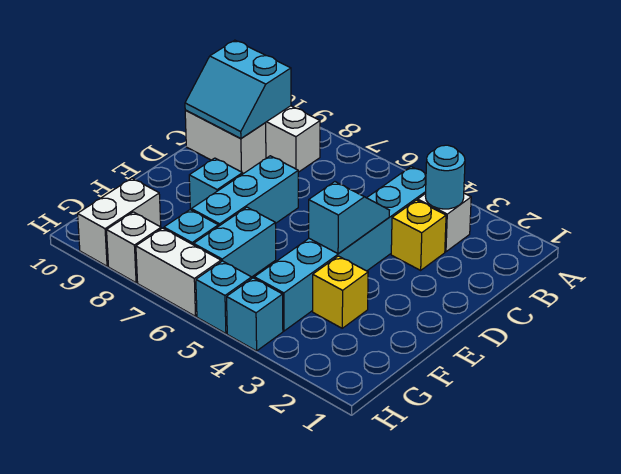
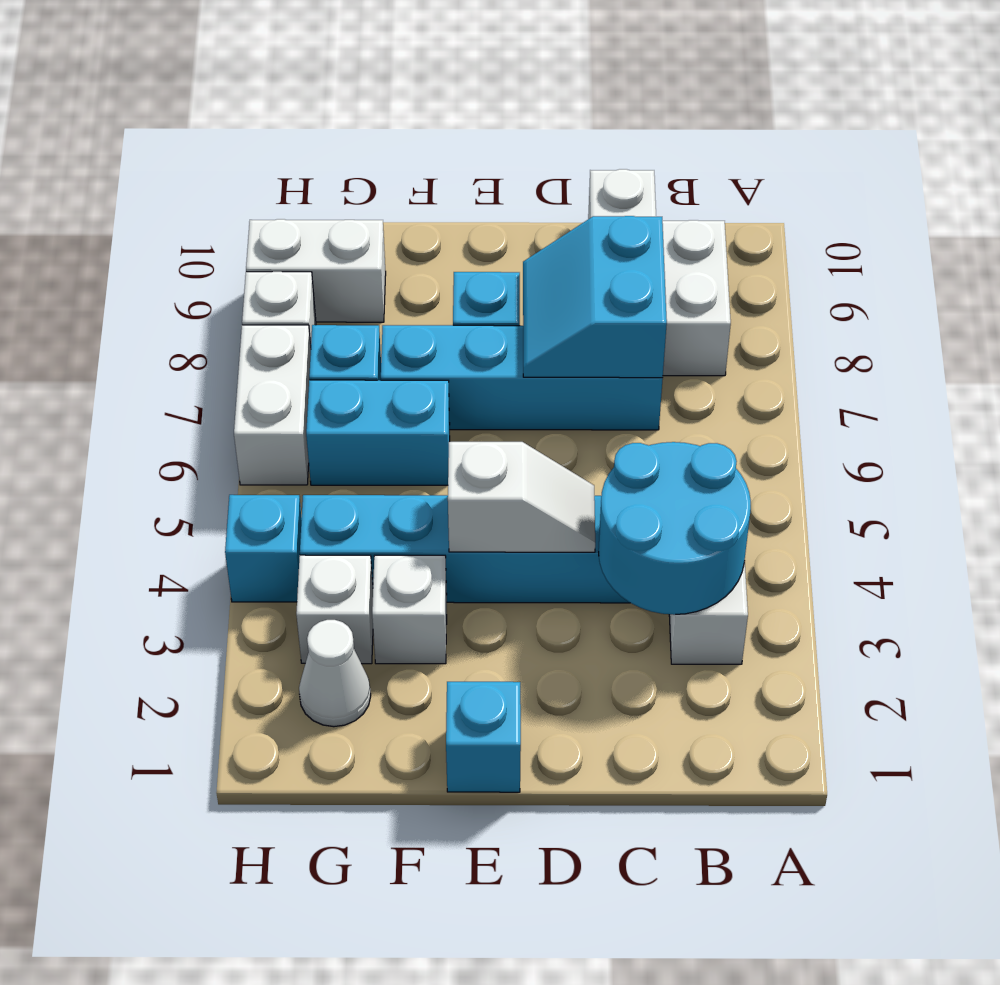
cyan round brick B3 level 2 -> cyan round brick B3:C4 level 2
cyan slope B9:C10 level 2 top B -> cyan slope C7:D8 level 2 top C
yellow brick C3 level 1 -> none
cyan slope D4:E4 level 2 top E -> white slope D4:E4 level 2 top E
cyan brick D7:F7 level 1 -> cyan brick C7:F7 level 1
yellow brick F3 level 1 -> white brick F3 level 1
none -> white cone G2 level 1
none -> white brick G3 level 1
cyan brick H5 level 1 -> cyan brick E1 level 1

